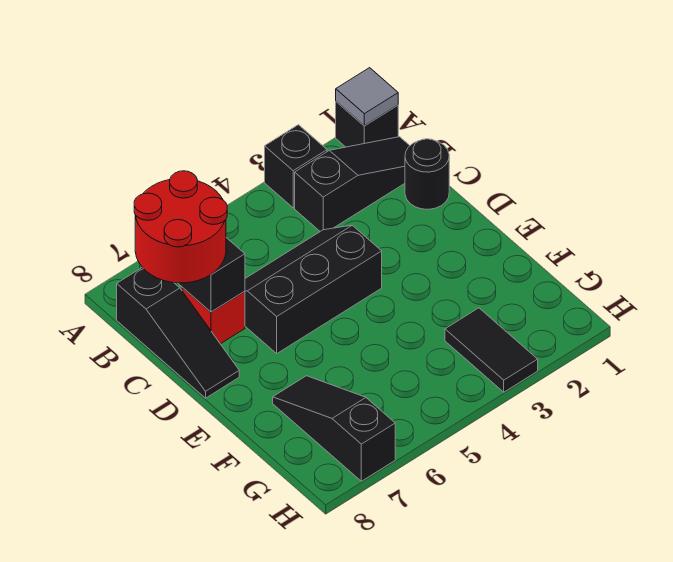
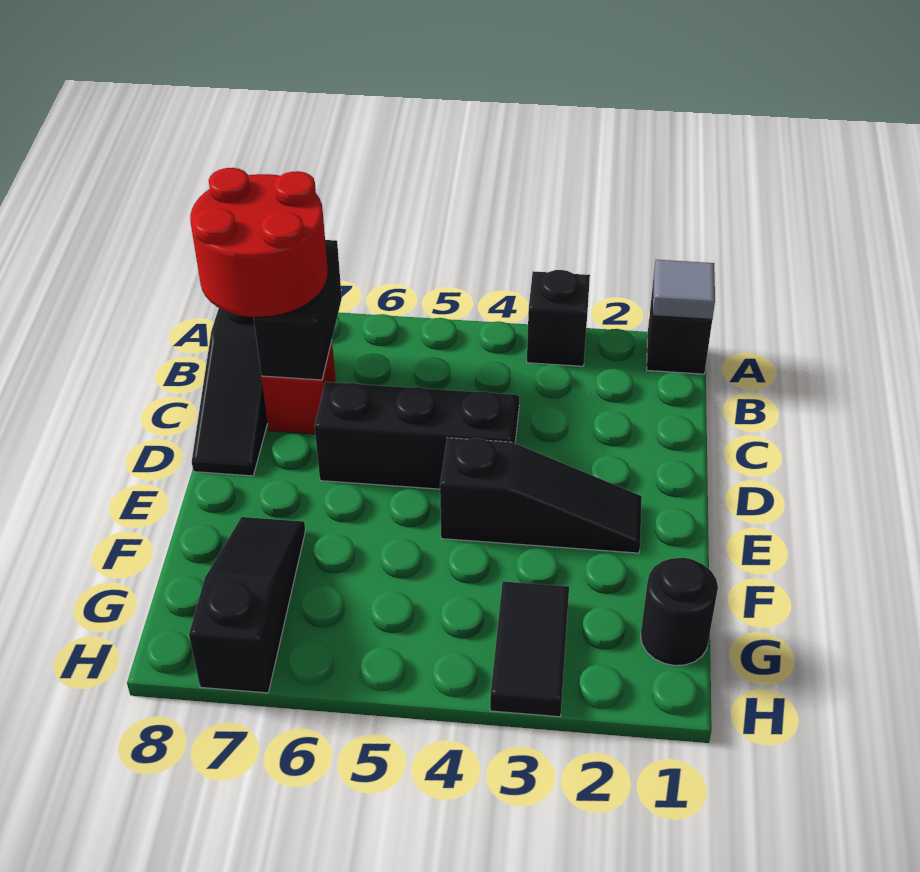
black slope B1:B3 level 1 top 3 -> black slope E2:E4 level 1 top 4
black round brick C1 level 1 -> black round brick G1 level 1

